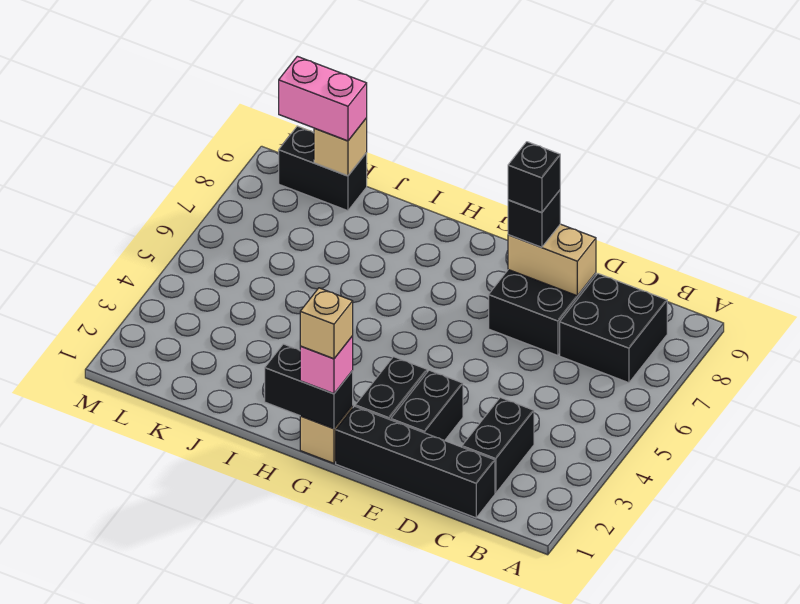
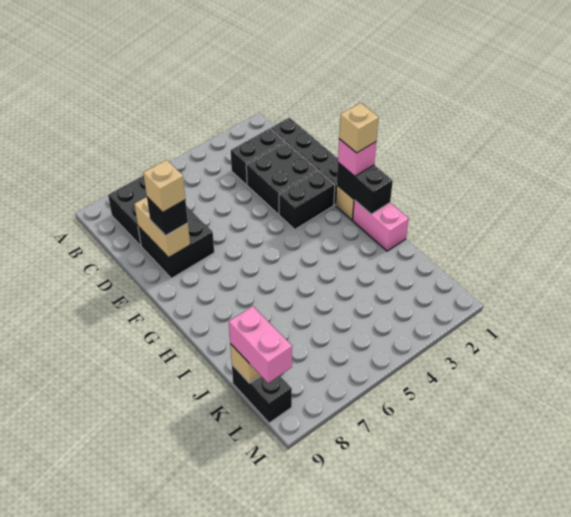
black brick E2:E3 level 1 -> black brick D2:E3 level 1
black brick E8 level 4 -> tan brick E8 level 4
none -> pink brick H1:I1 level 1

